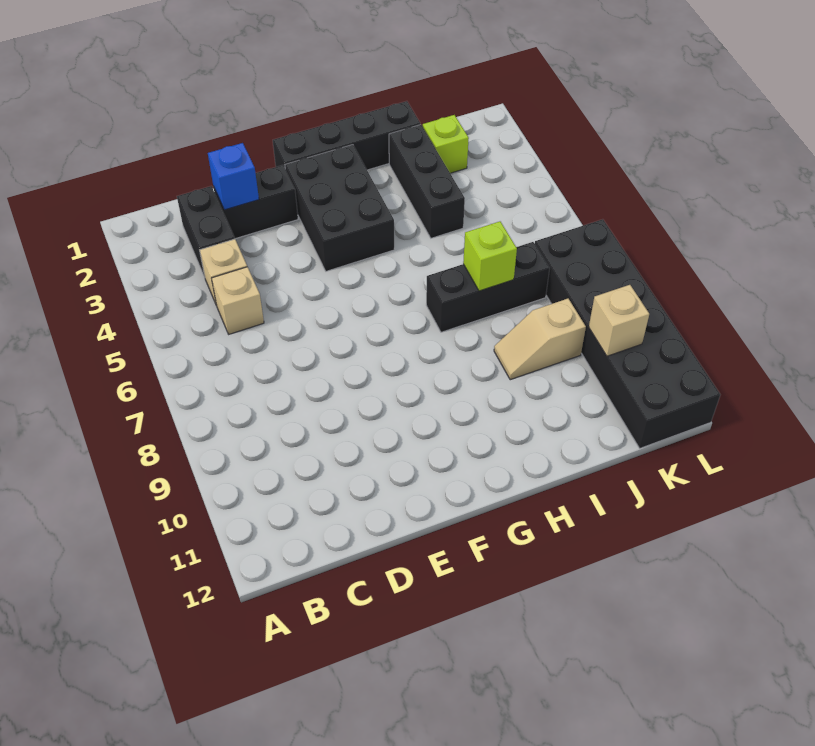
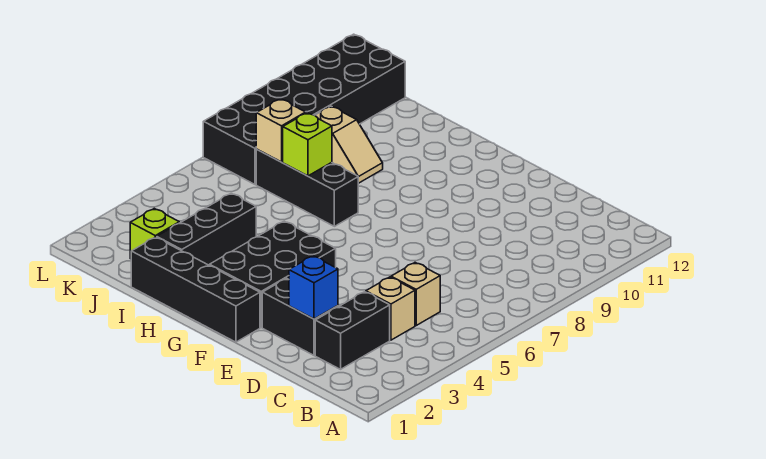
tan brick K10 level 2 -> tan brick J7 level 2

